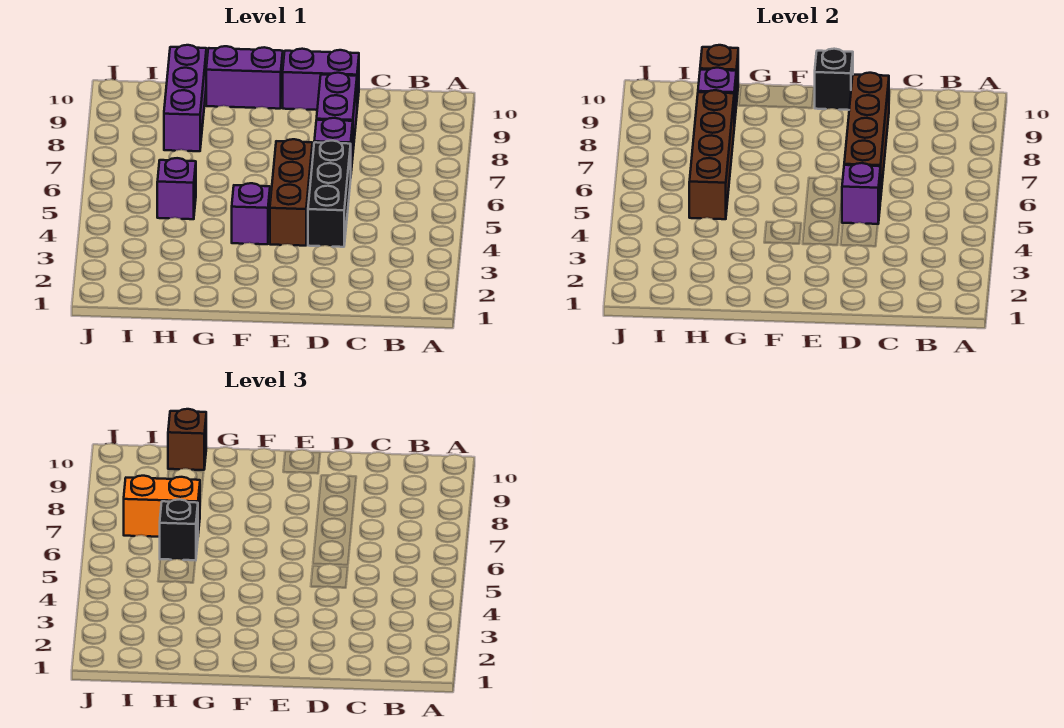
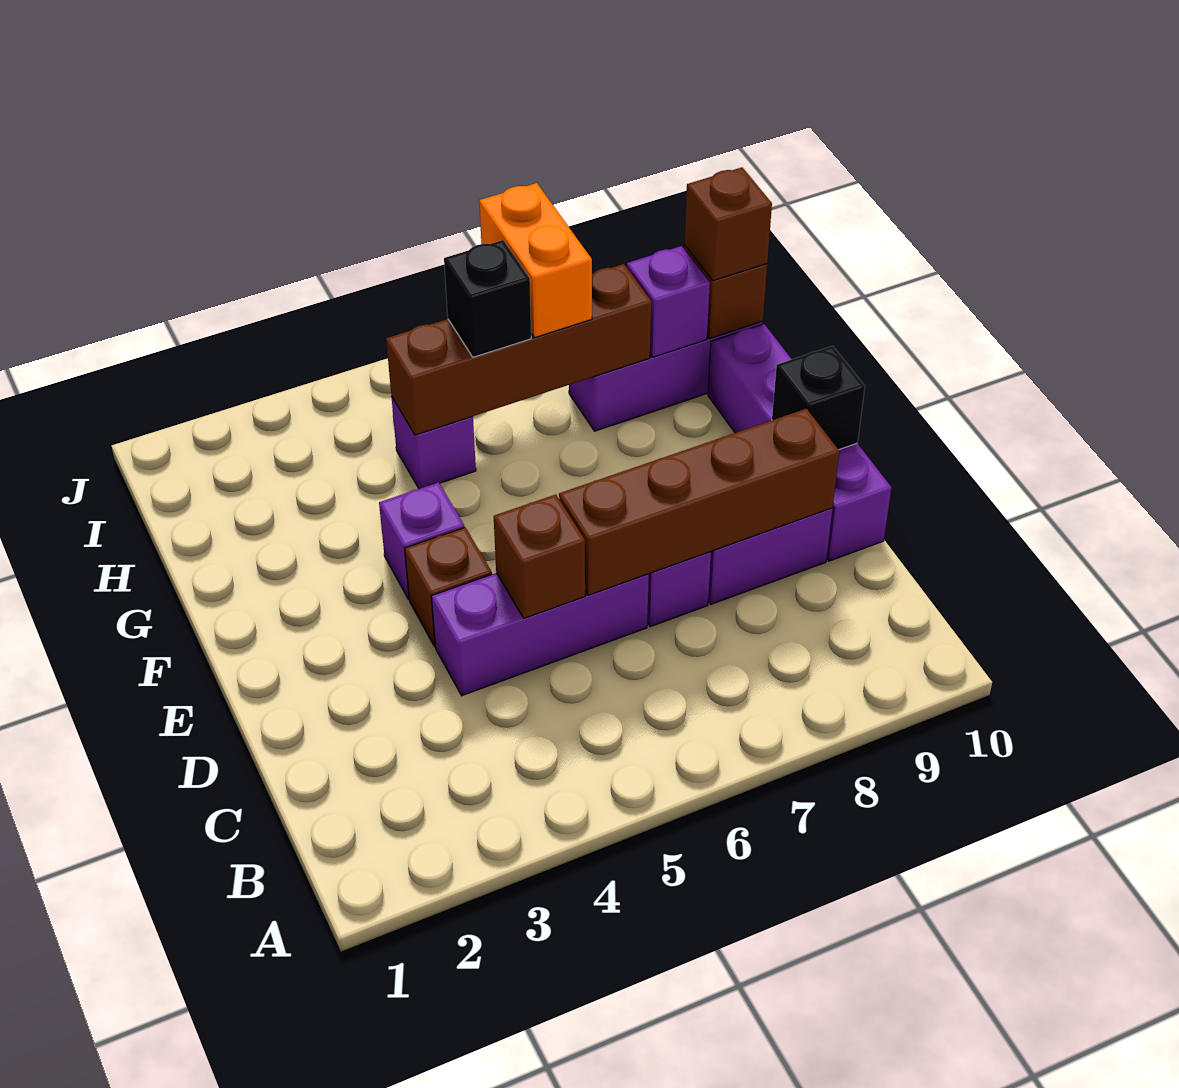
black brick D4:D6 level 1 -> purple brick D4:D6 level 1
purple brick D5 level 2 -> brown brick D5 level 2
brown brick E4:E6 level 1 -> brown brick E4 level 1

